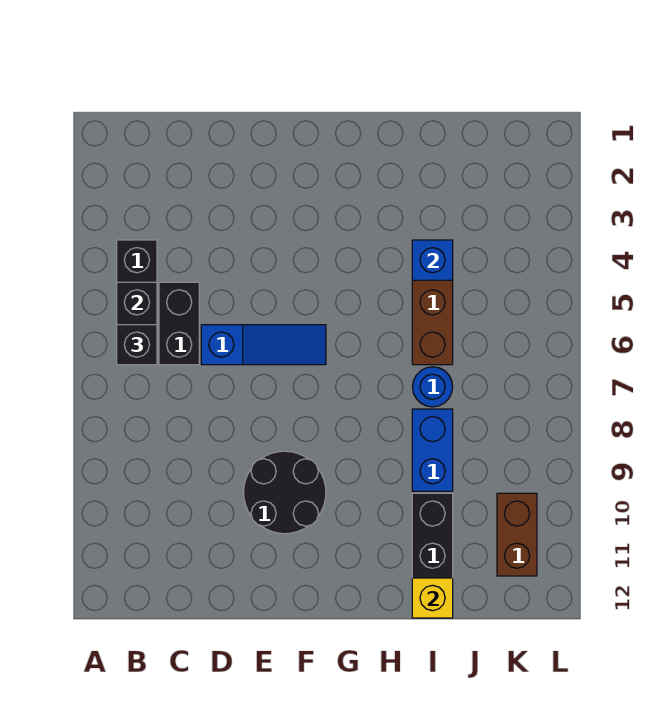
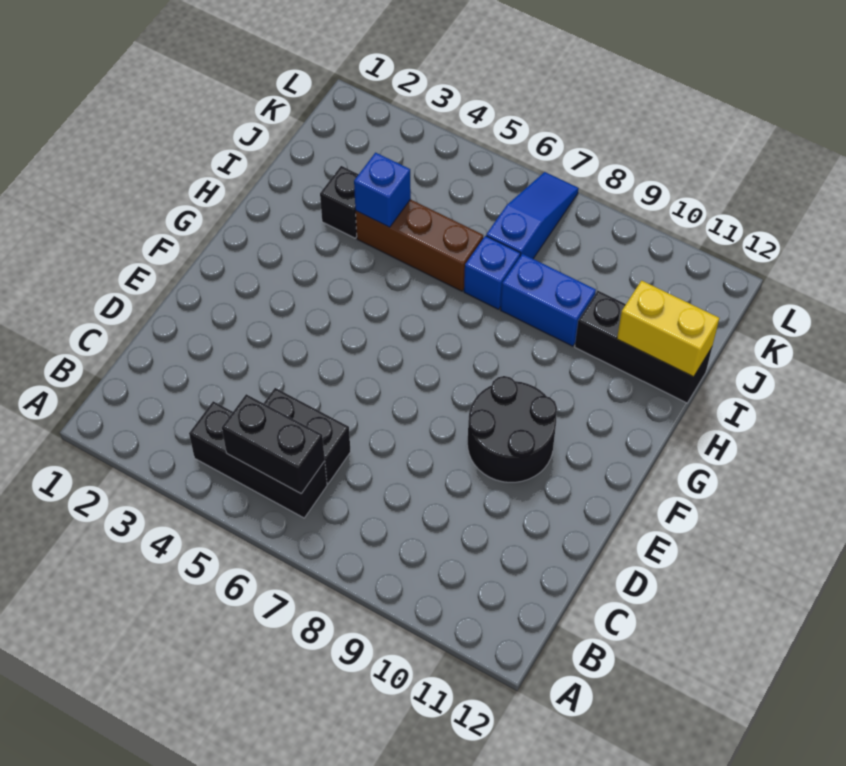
black brick B6 level 3 -> black brick I3 level 1
blue slope D6:F6 level 1 top D -> blue slope J7:L7 level 1 top J
blue round brick I7 level 1 -> blue brick I7 level 1
yellow brick I12 level 2 -> yellow brick I11:I12 level 2
brown brick K10:K11 level 1 -> none

